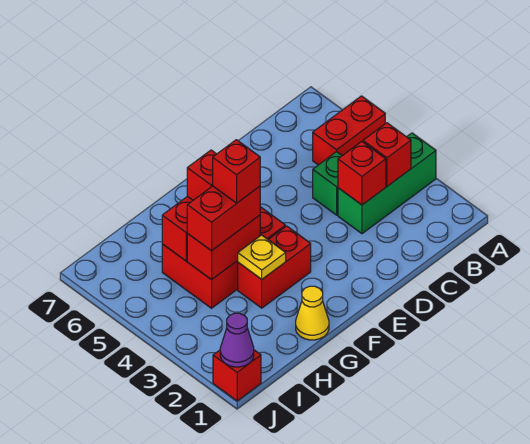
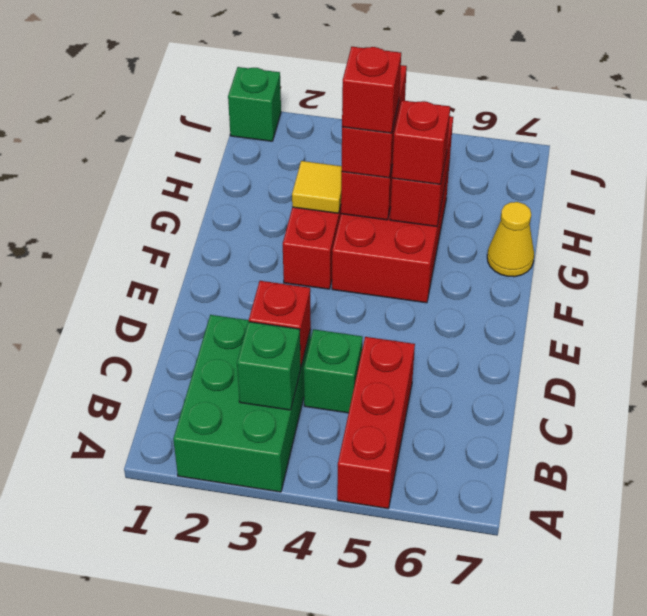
green brick A3:C3 level 1 -> green brick A2:C3 level 1
red brick A5:B5 level 1 -> red brick A5:C5 level 1
red brick B3 level 2 -> green brick B3 level 2
yellow cone G1 level 1 -> yellow cone G7 level 1
yellow plate G3 level 2 -> yellow tile G3 level 2
red brick J1 level 1 -> green brick J1 level 1
purple cone J1 level 2 -> none

